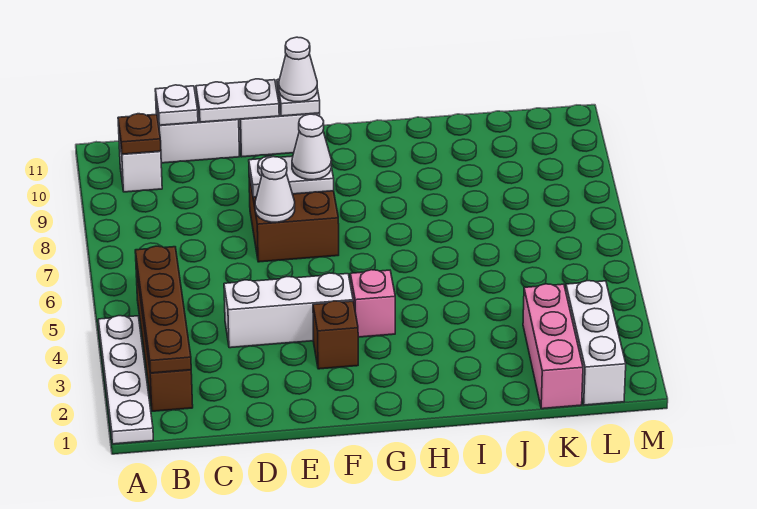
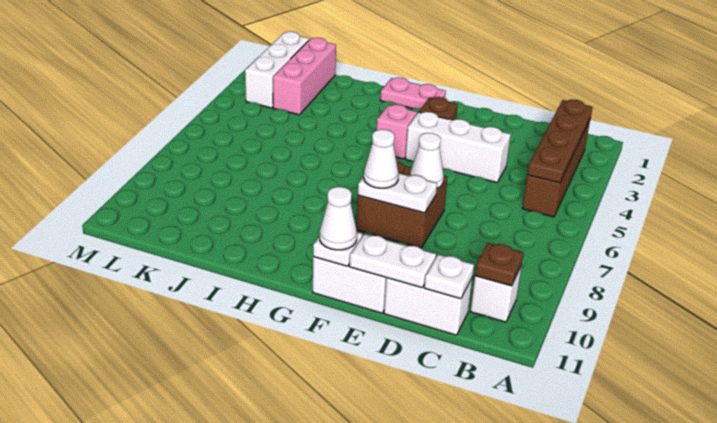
white plate A1:A4 level 1 -> none
none -> pink plate G1:H1 level 1

